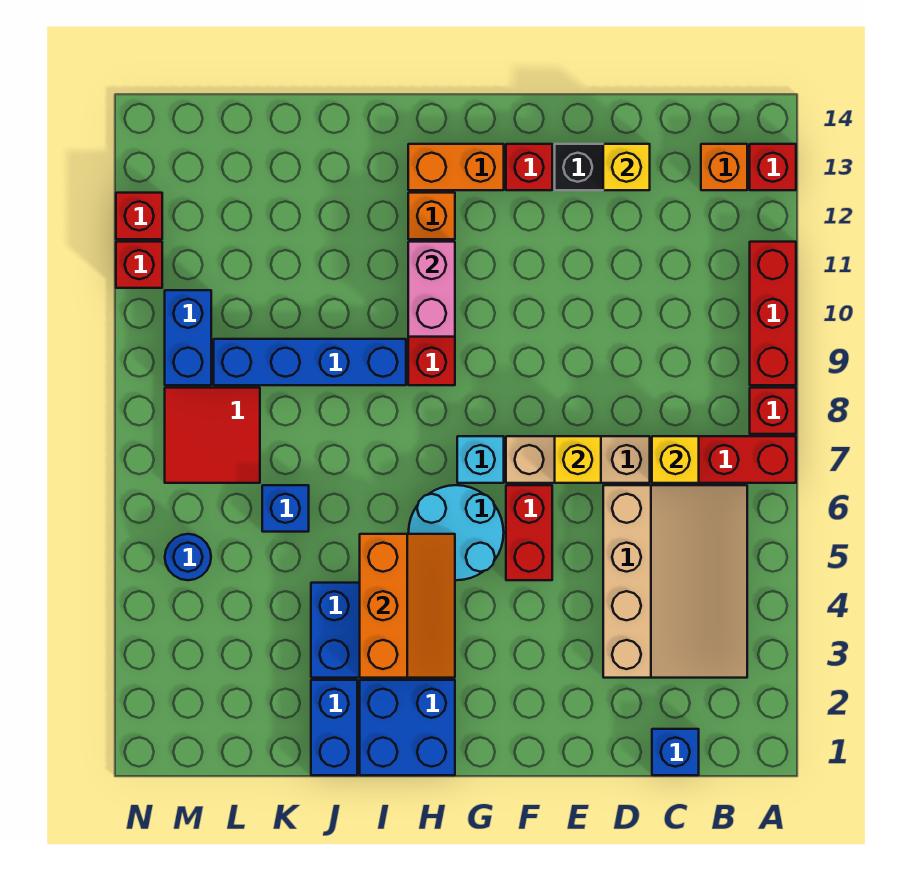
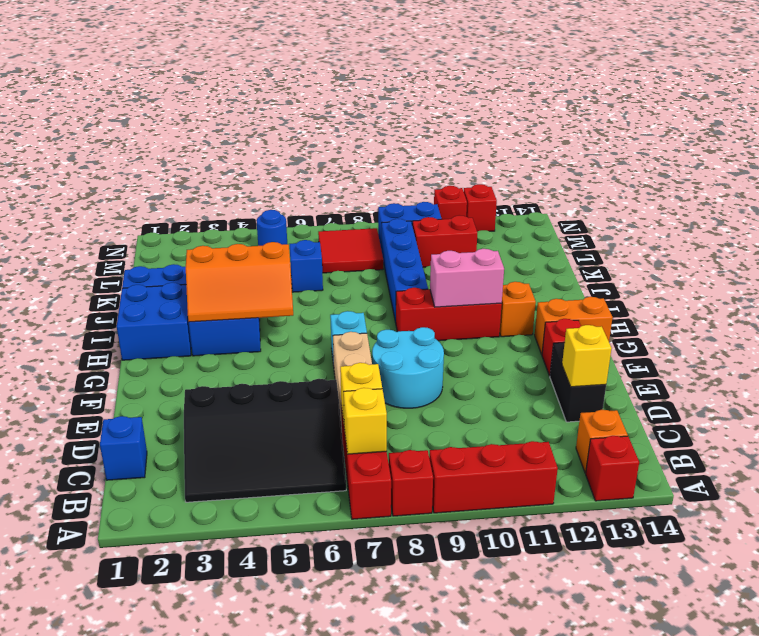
tan slope B3:D6 level 1 top D -> black slope B3:D6 level 1 top D
yellow brick E7 level 2 -> yellow brick B7 level 2
red brick F5:F6 level 1 -> red brick L10:L11 level 1
cyan round brick G5:H6 level 1 -> cyan round brick E8:F9 level 1
orange brick G13:H13 level 1 -> orange brick G13:G14 level 1

